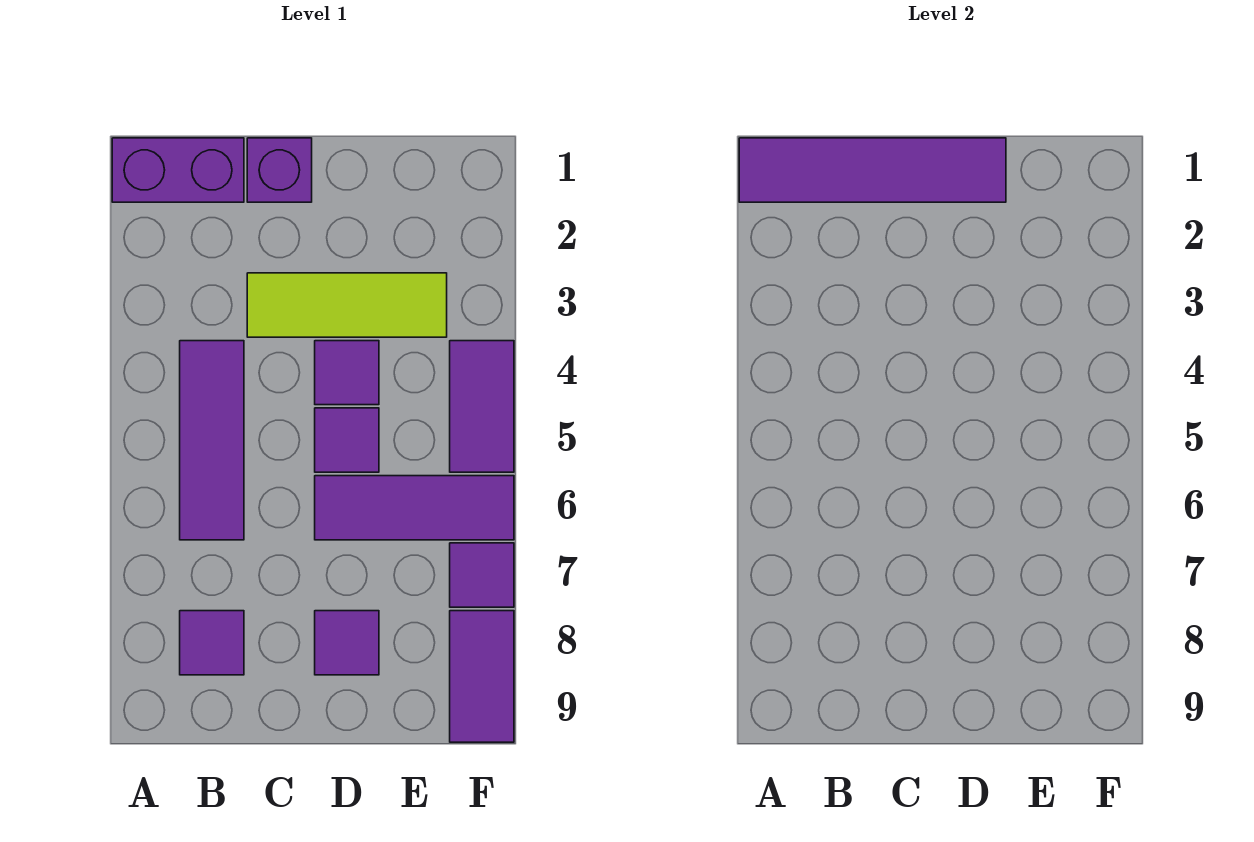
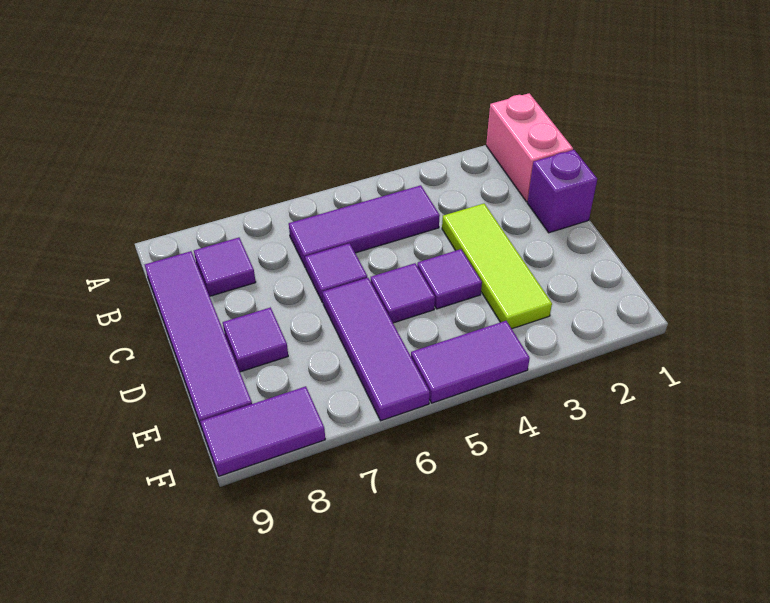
purple brick A1:B1 level 1 -> pink brick A1:B1 level 1
purple tile A1:D1 level 2 -> purple tile B9:E9 level 1
purple tile F7 level 1 -> purple tile C6 level 1

